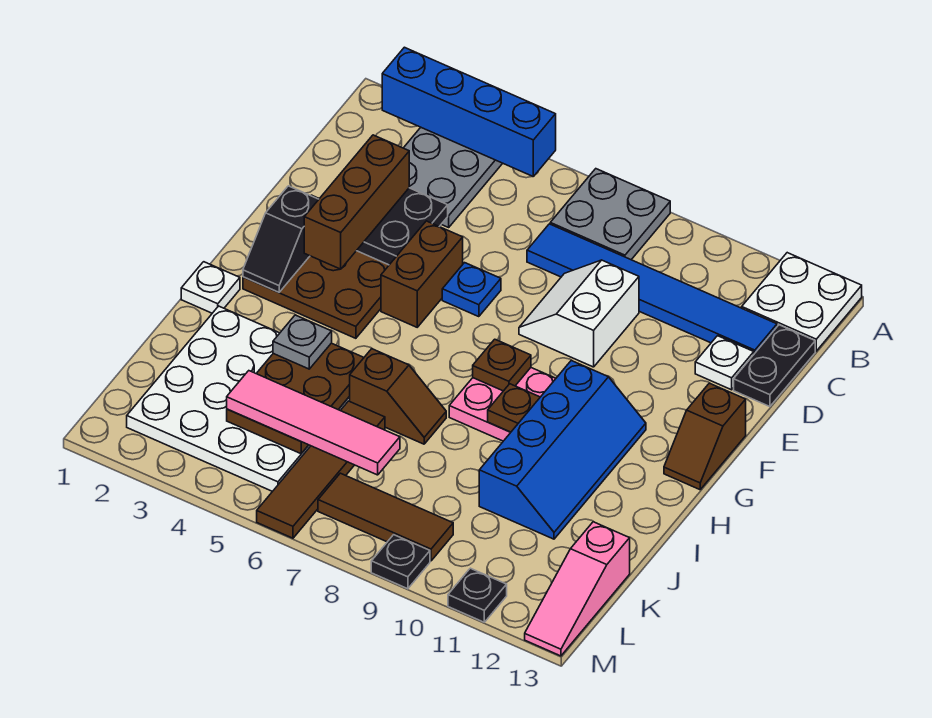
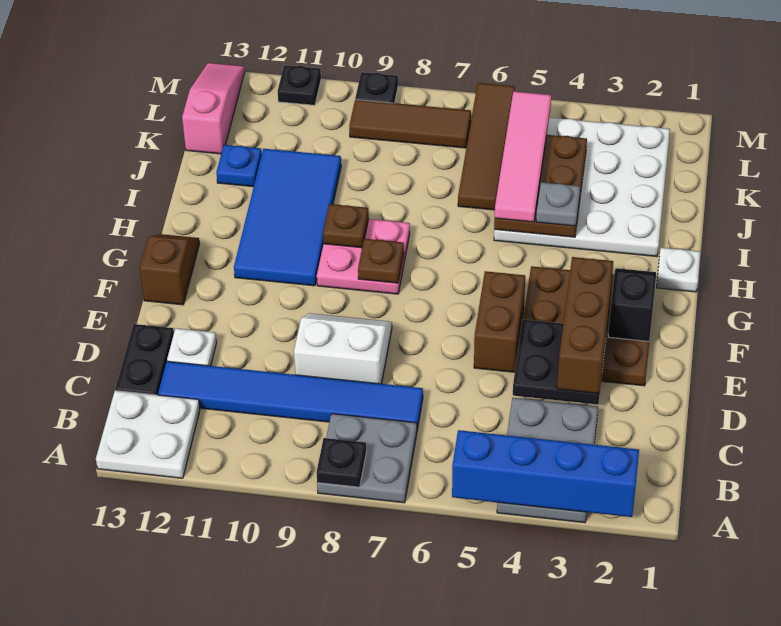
none -> black plate A8 level 2
white slope D8:E9 level 1 top 9 -> white slope D8:E9 level 1 top D
blue plate E6 level 1 -> blue plate J12 level 1
blue slope G10:J11 level 1 top 10 -> blue tile G10:J11 level 1
brown slope I6:I7 level 1 top 6 -> none
pink tile K4:K7 level 3 -> pink tile I5:L5 level 3

